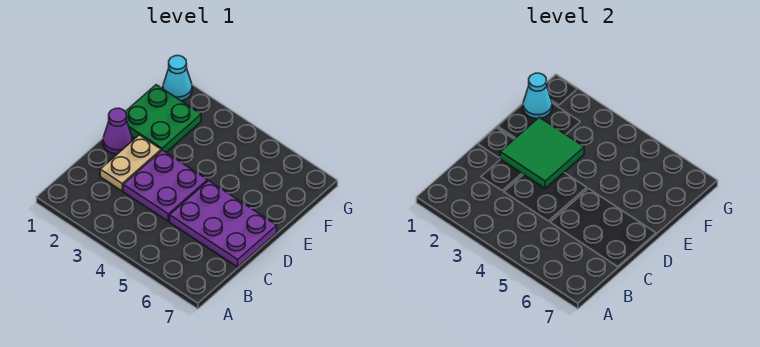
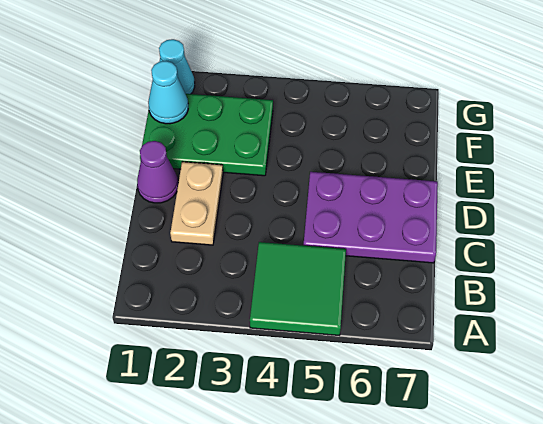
purple plate C3:D4 level 1 -> none
green tile D2:E3 level 2 -> green tile A4:B5 level 1
green plate E1:F2 level 1 -> green plate E1:F3 level 1

